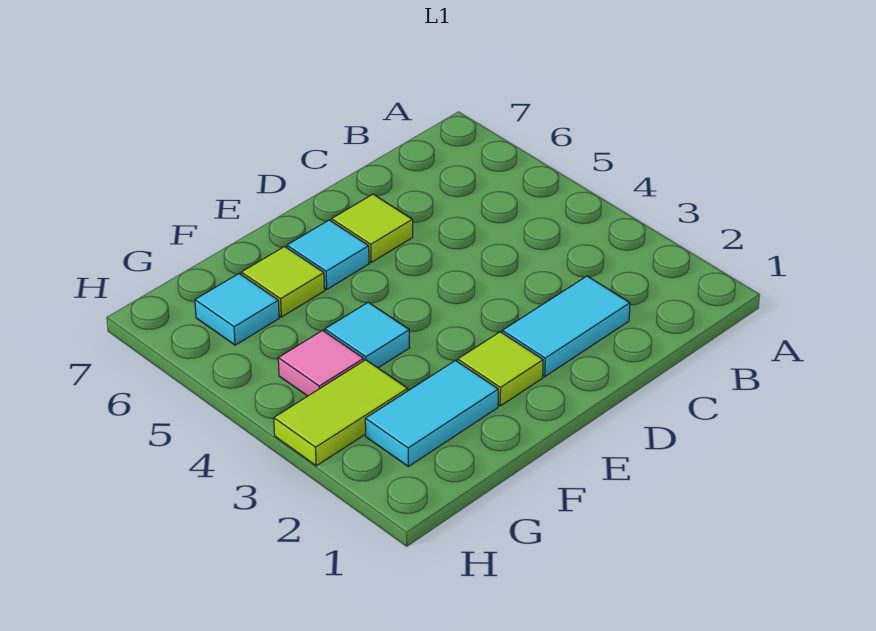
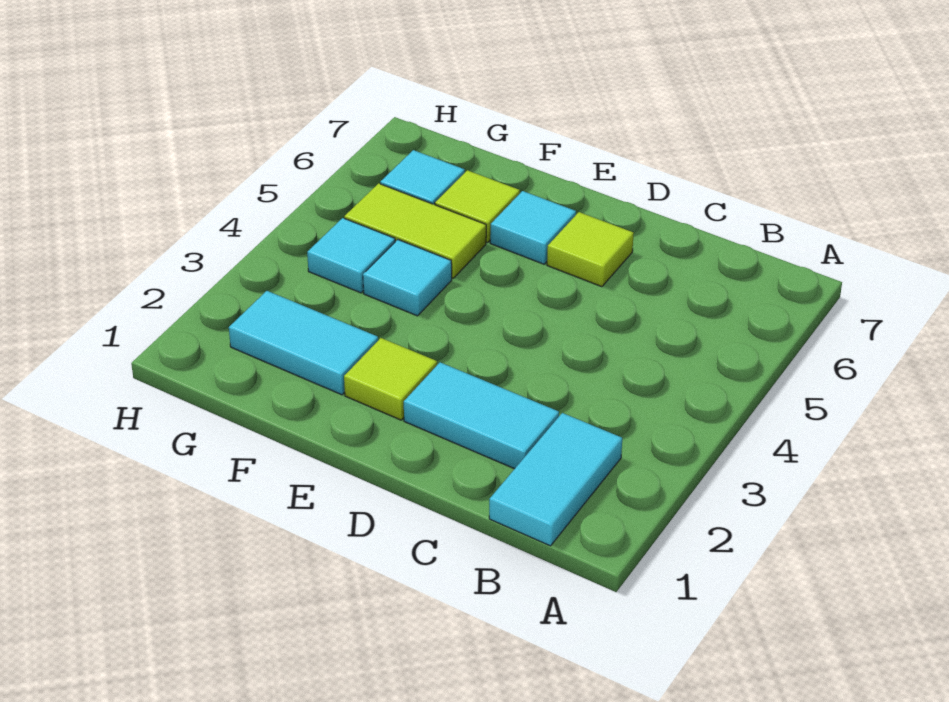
none -> cyan tile B1:B2 level 1
lime tile G3:H3 level 1 -> lime tile F5:G5 level 1
pink tile G4 level 1 -> cyan tile G4 level 1

